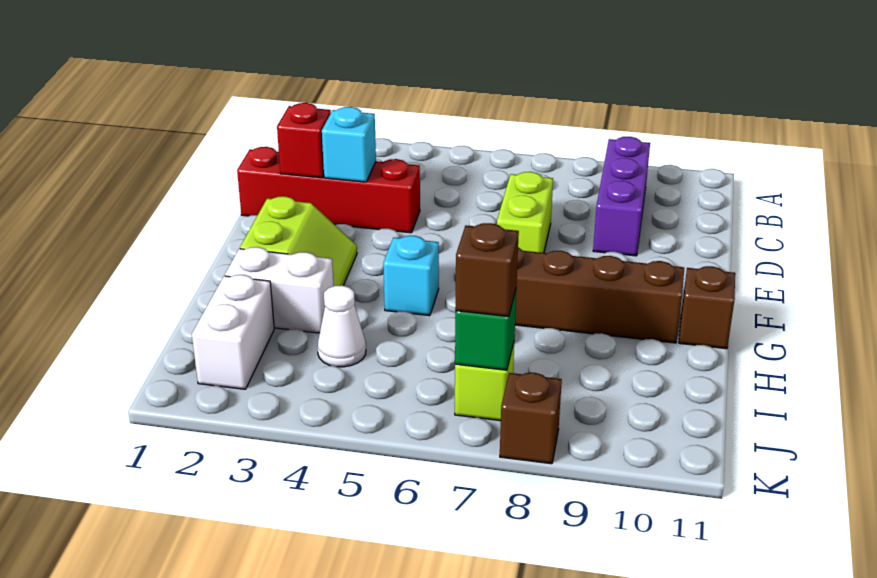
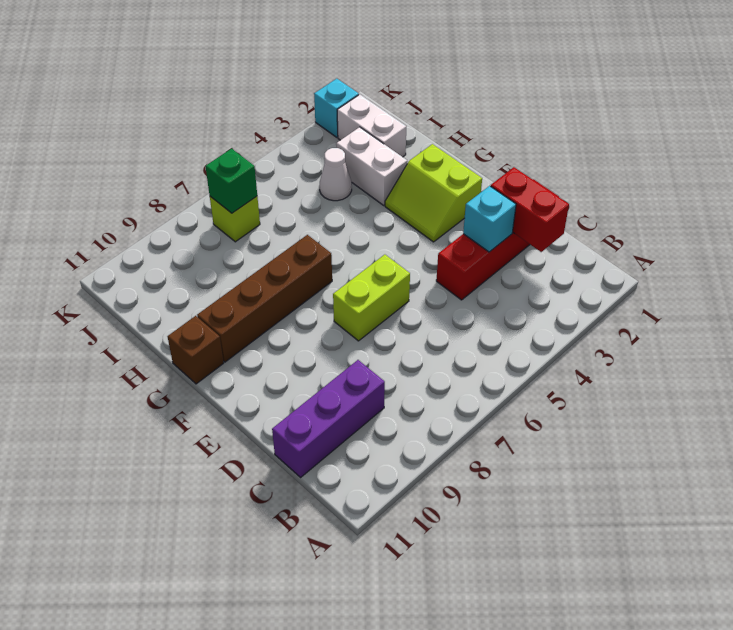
purple brick B9:D9 level 1 -> purple brick C9:C11 level 1
red brick D2 level 2 -> red brick C2:D2 level 2
lime brick D7:E7 level 1 -> lime brick E6:E7 level 1
cyan brick G5 level 1 -> cyan brick K2 level 1
white brick H2:H3 level 1 -> white brick H3:I3 level 1
brown brick J7 level 3 -> none
brown brick K8 level 1 -> none

